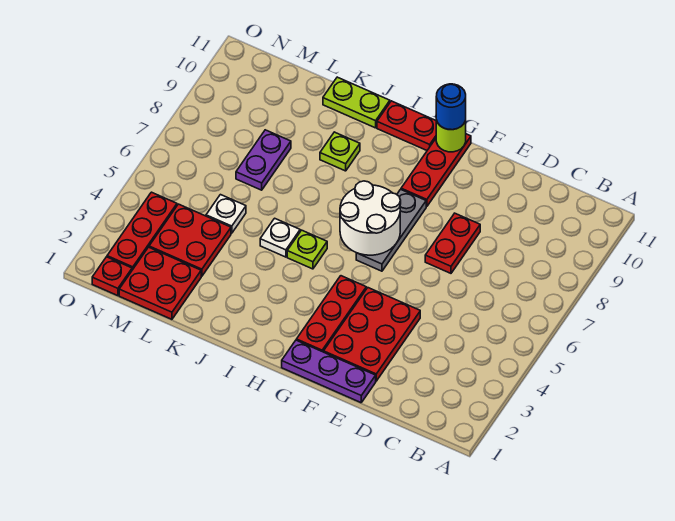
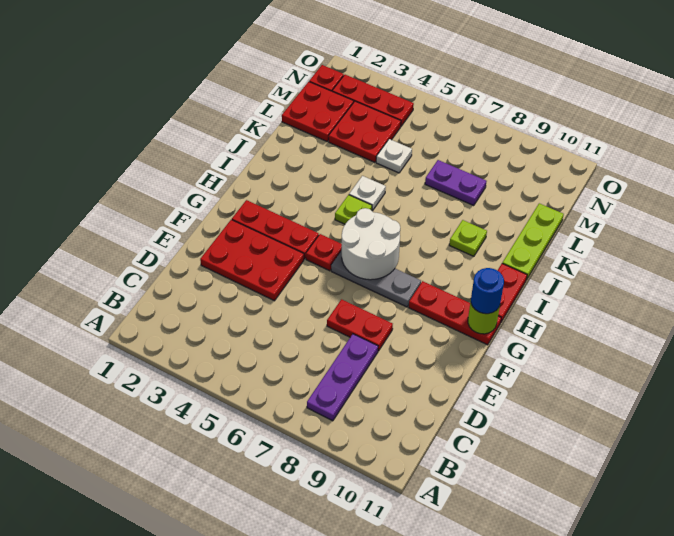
purple plate E1:G1 level 1 -> purple plate B8:D8 level 1
none -> red plate G5 level 1
lime plate J11:K11 level 1 -> lime plate J11:L11 level 1

